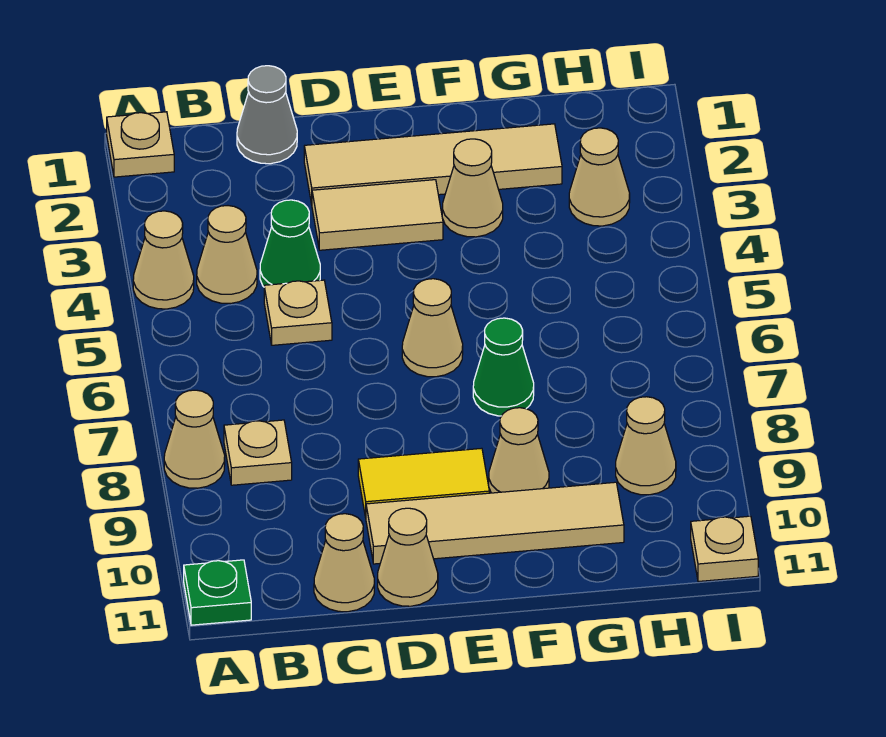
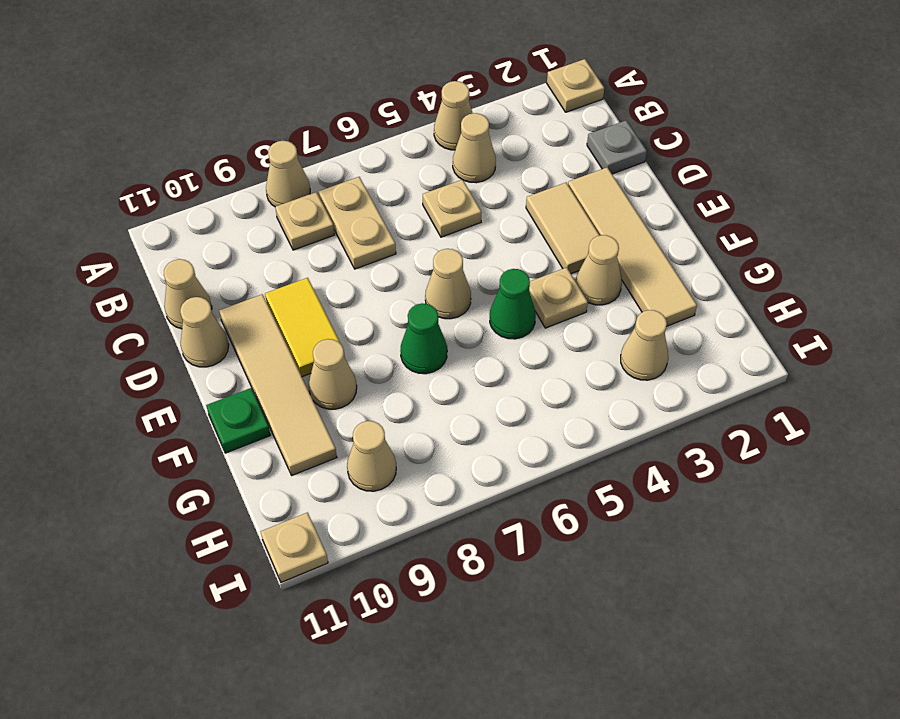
green plate A11 level 1 -> green plate F11 level 1
none -> tan plate B7:C7 level 1
grey cone C1 level 1 -> grey plate C1 level 1
green cone C4 level 1 -> green cone F5 level 1
none -> tan plate F4 level 1

